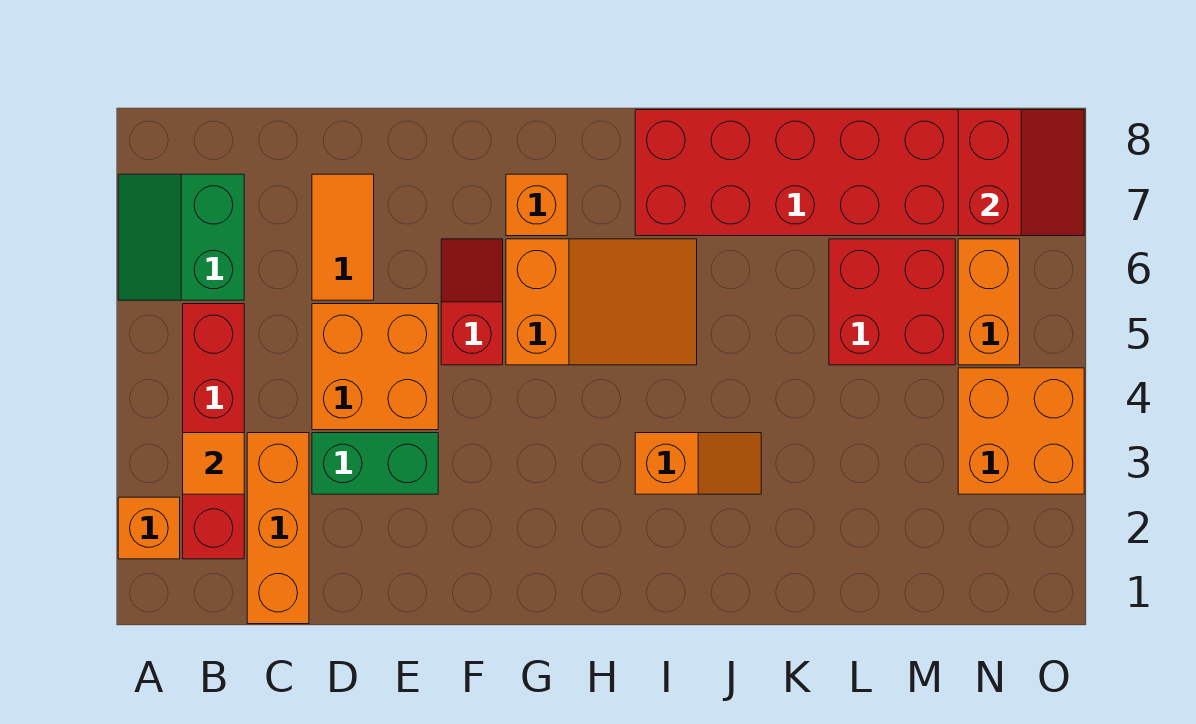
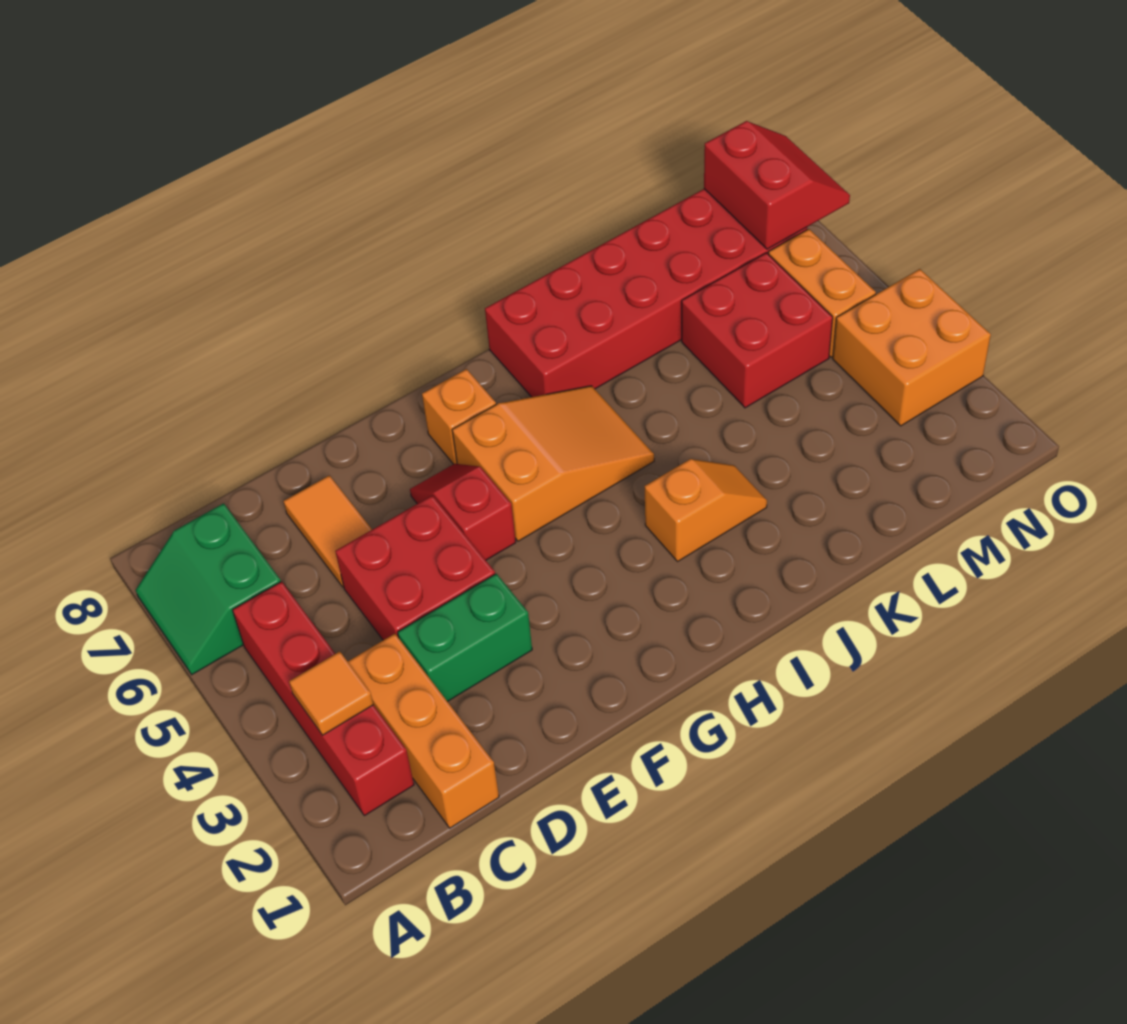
orange brick A2 level 1 -> none
orange brick D4:E5 level 1 -> red brick D4:E5 level 1

